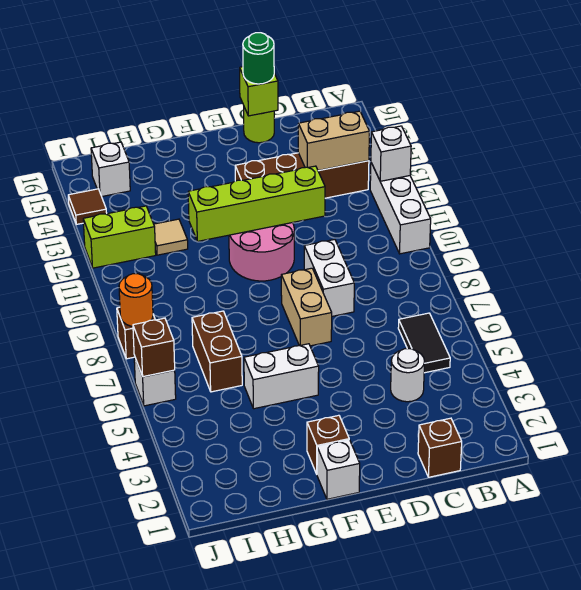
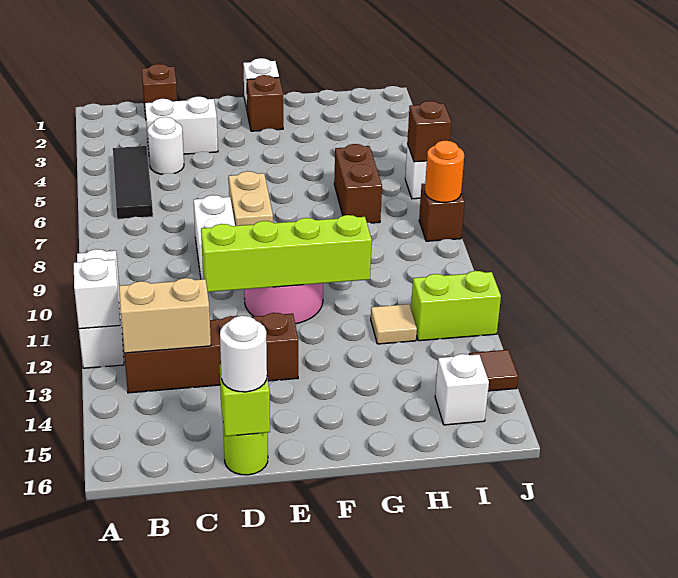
black tile B5:B6 level 1 -> black tile B4:B6 level 1
green round brick D16 level 3 -> white round brick D16 level 3
white brick F5:G5 level 1 -> white brick C3:D3 level 1

